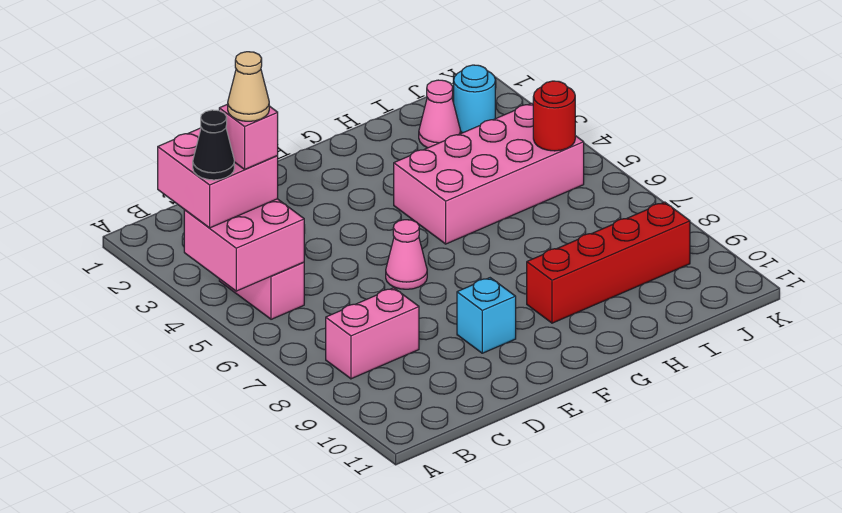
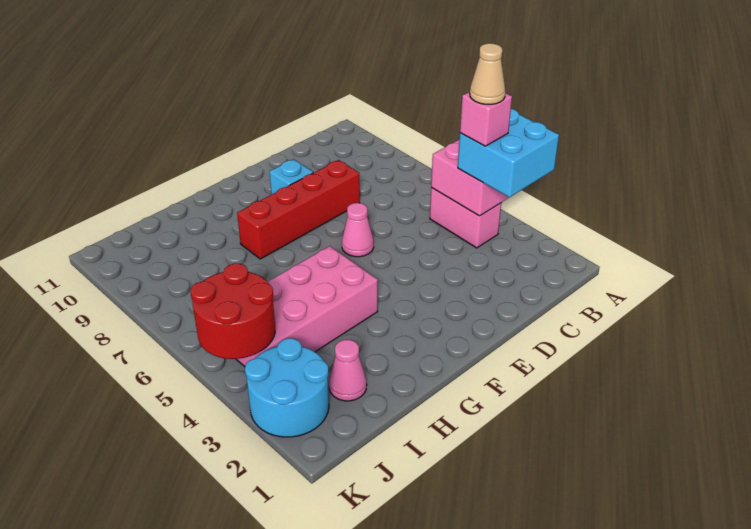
pink brick A3:B4 level 3 -> cyan brick A3:B4 level 3
black cone A4 level 4 -> none
pink brick B8:C8 level 1 -> none
red brick G9:J9 level 1 -> red brick D8:G8 level 1
cyan round brick J2 level 1 -> cyan round brick J2:K3 level 1
red round brick J5 level 2 -> red round brick J4:K5 level 2

